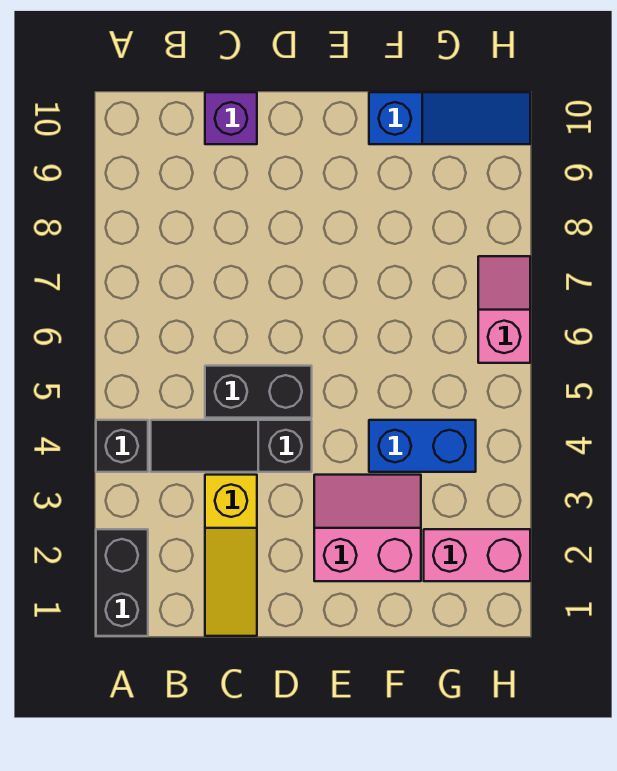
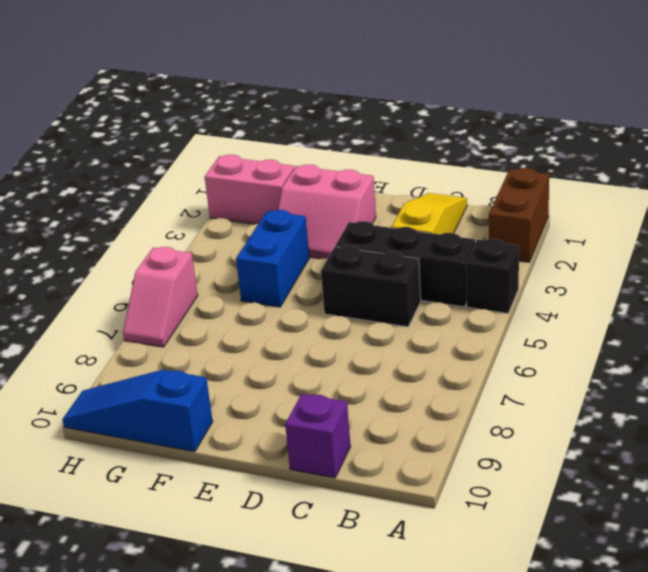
black brick A1:A2 level 1 -> brown brick A1:A2 level 1
black slope B4:D4 level 1 top D -> black brick B4:D4 level 1
blue brick F4:G4 level 1 -> blue brick F4:F5 level 1

